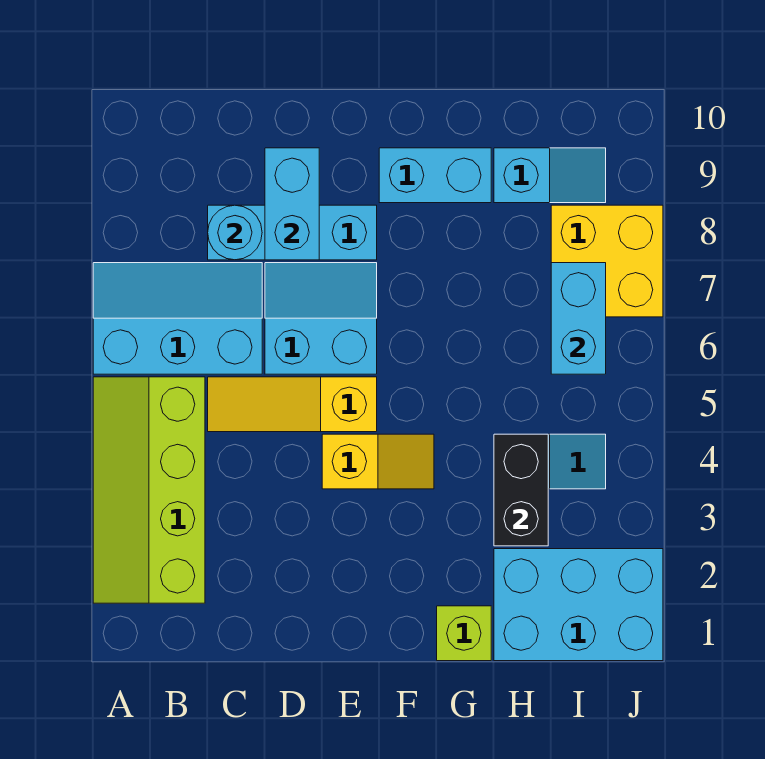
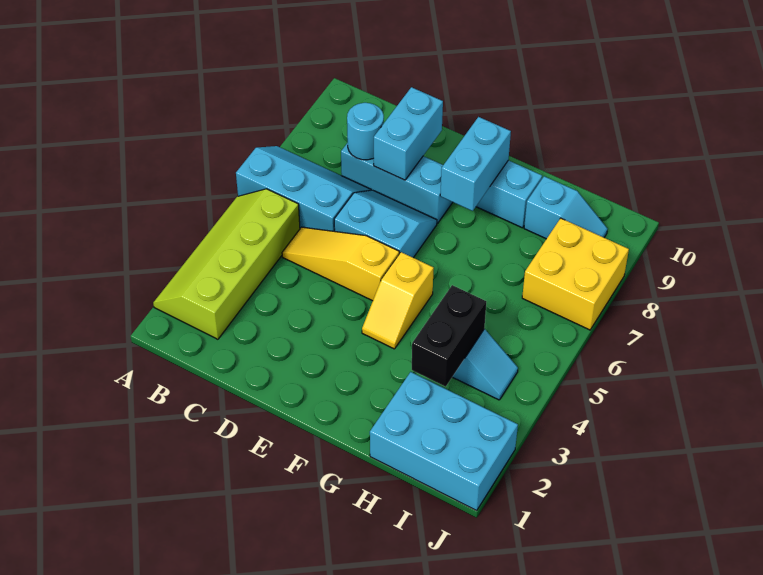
yellow slope E4:F4 level 1 top E -> yellow slope F4:F5 level 1 top 5
lime brick G1 level 1 -> none
cyan brick I6:I7 level 2 -> cyan brick F8:F9 level 2

